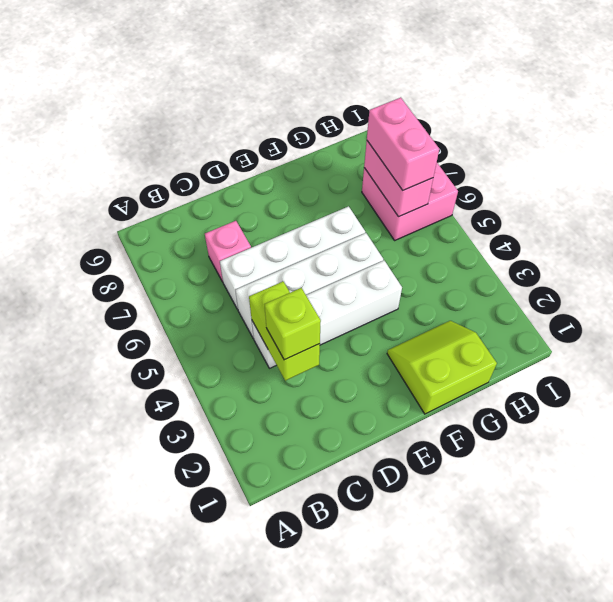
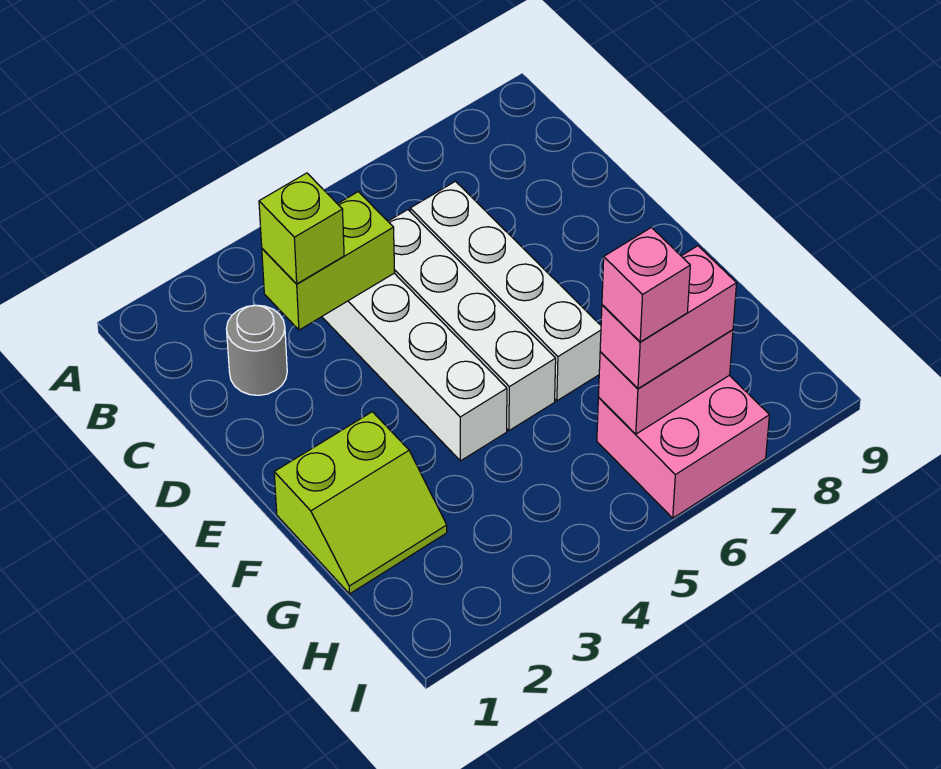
none -> grey round brick C2 level 1
pink brick C7 level 1 -> pink brick H6 level 4
lime slope F1:G2 level 1 top 1 -> lime slope F1:G2 level 1 top F

